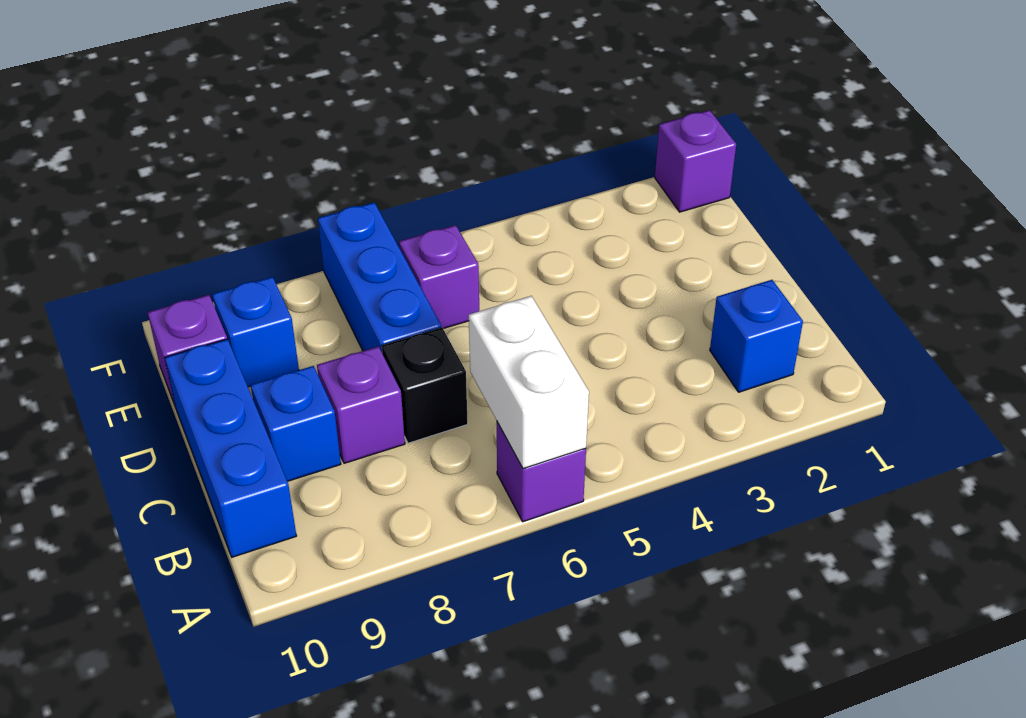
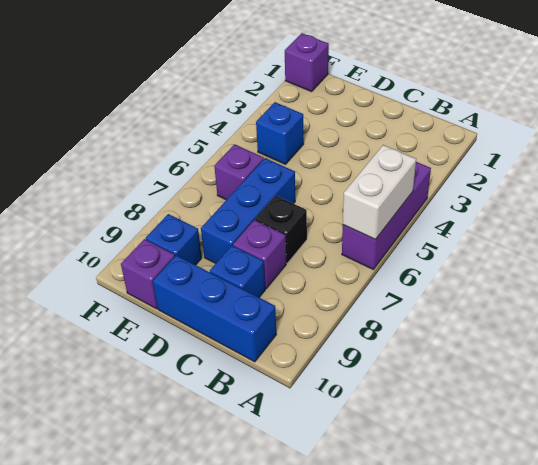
purple brick A6 level 1 -> purple brick A4:A6 level 1
white brick A6:B6 level 2 -> white brick A5:A6 level 2
blue brick B2 level 1 -> blue brick E4 level 1
blue brick D7:F7 level 1 -> blue brick D6:D8 level 1

